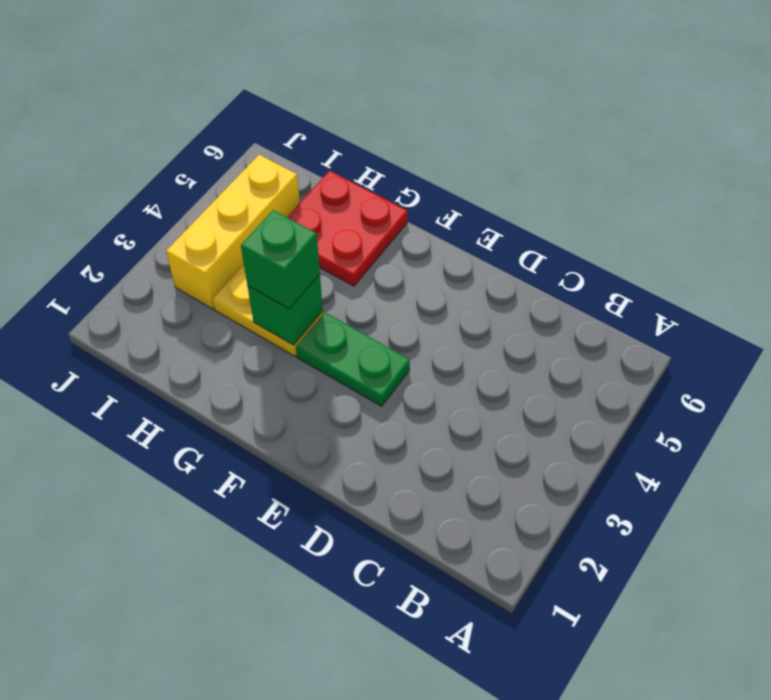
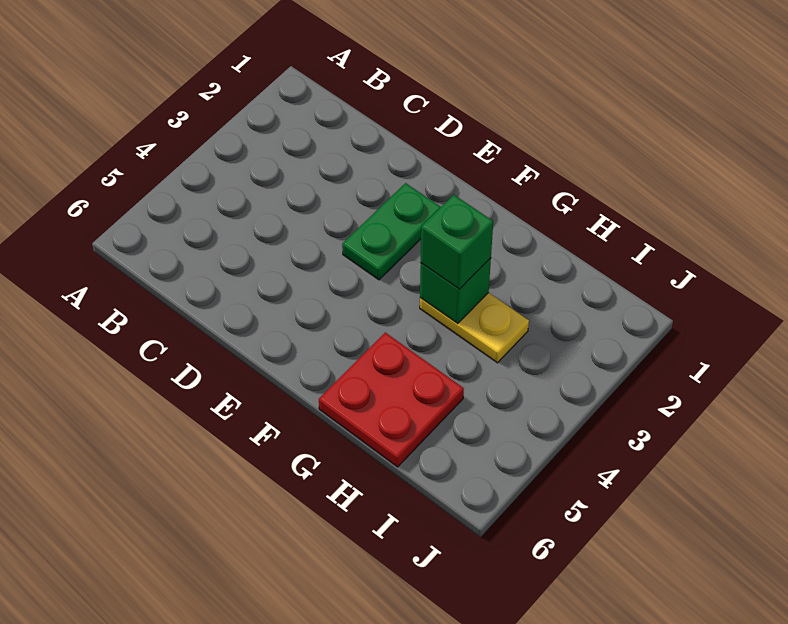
green plate E3:F3 level 1 -> green plate E2:E3 level 1
yellow brick I3:I5 level 1 -> none

